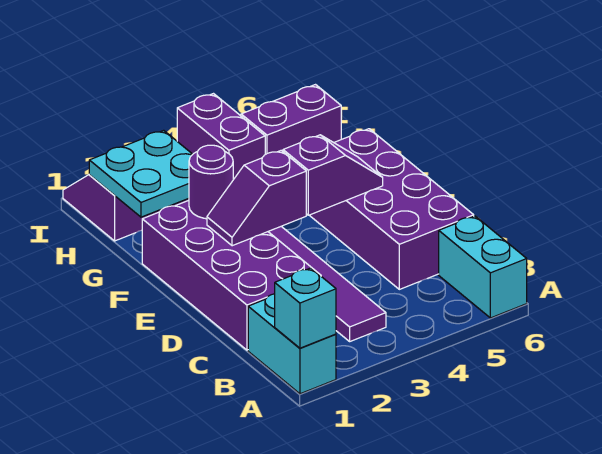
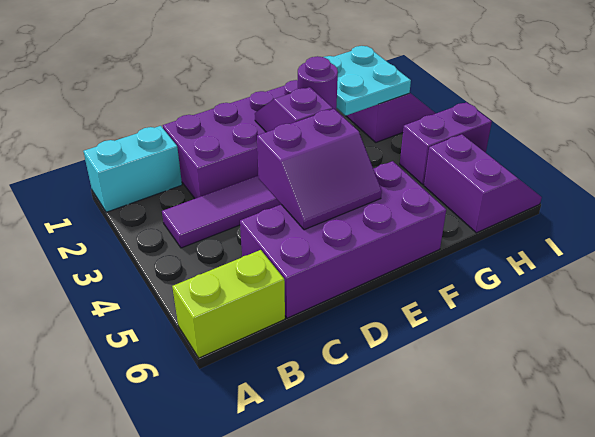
cyan brick A1 level 2 -> none
cyan brick A6:B6 level 1 -> lime brick A6:B6 level 1
purple slope E4:E5 level 2 top 4 -> purple slope D4:E5 level 2 top 4

